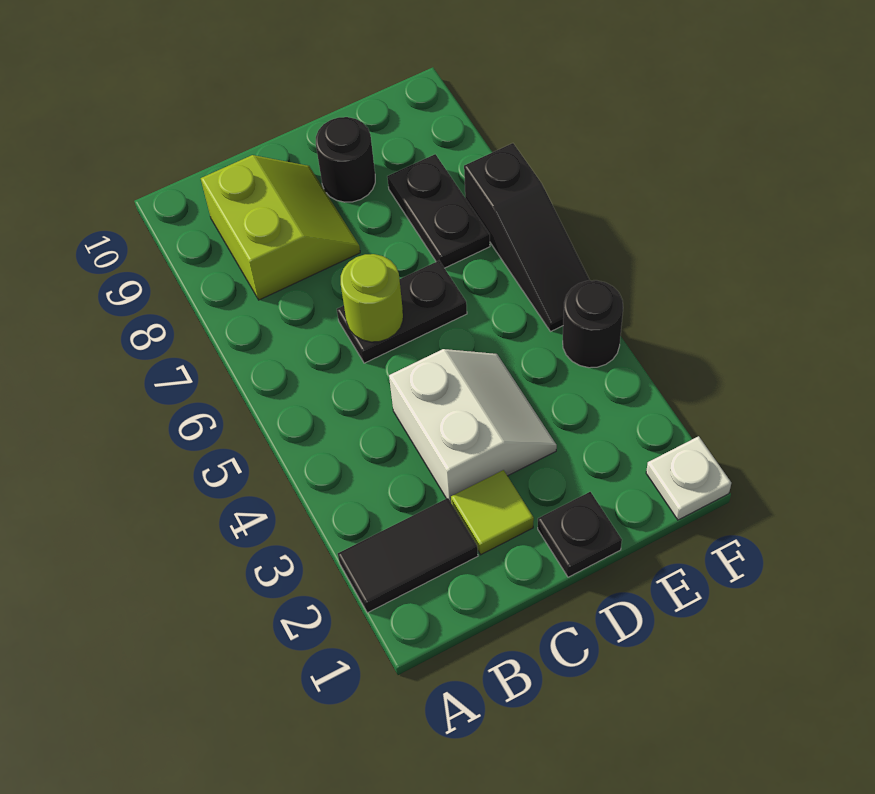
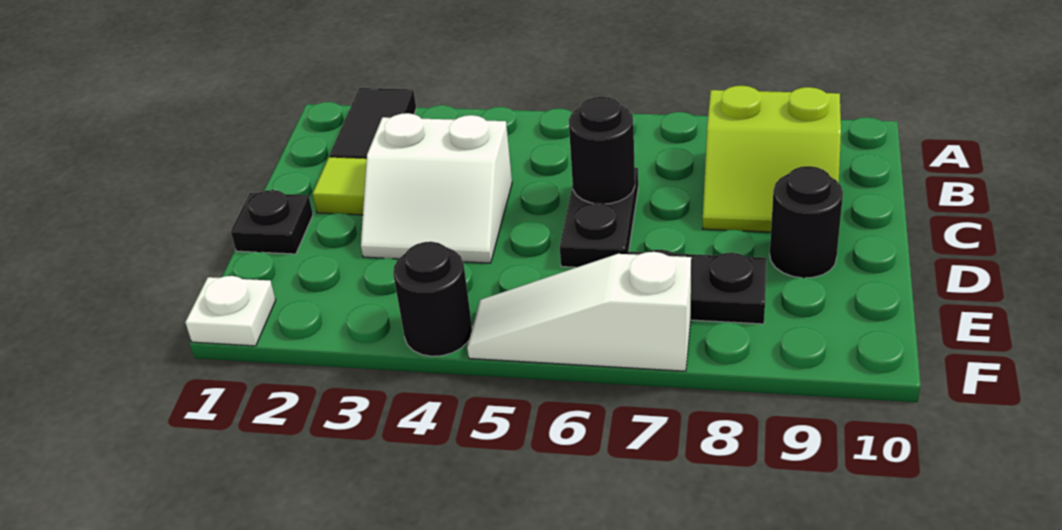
lime round brick C6 level 2 -> black round brick C6 level 2
black slope F5:F7 level 1 top 7 -> white slope F5:F7 level 1 top 7

